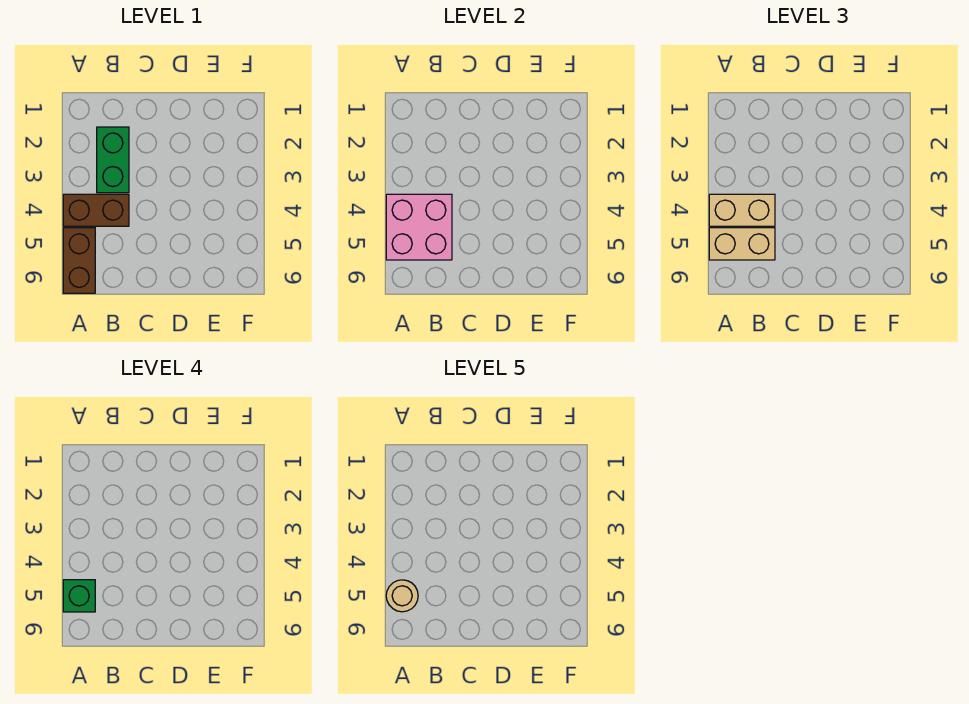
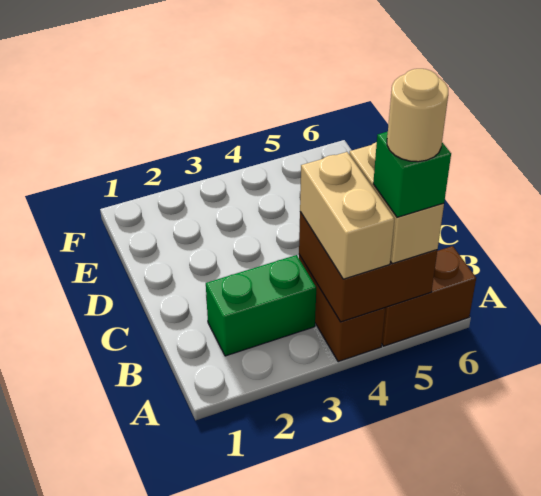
pink brick A4:B5 level 2 -> brown brick A4:B5 level 2

